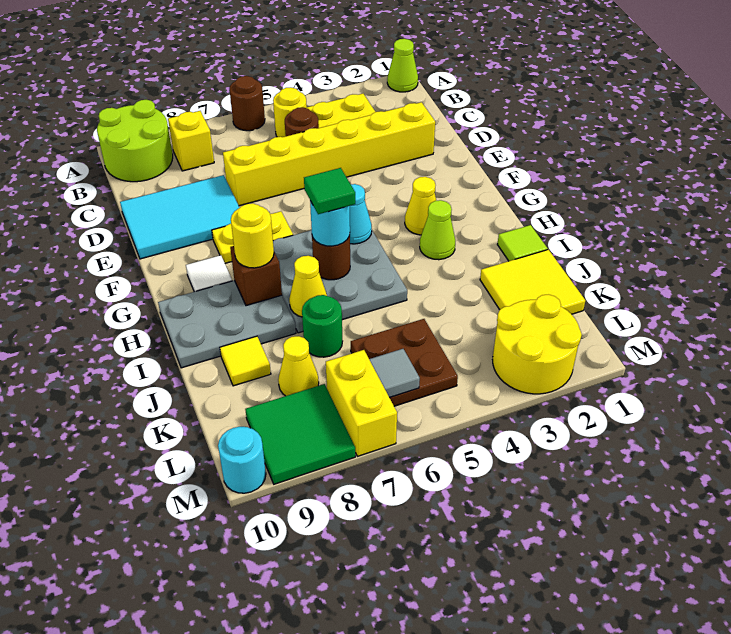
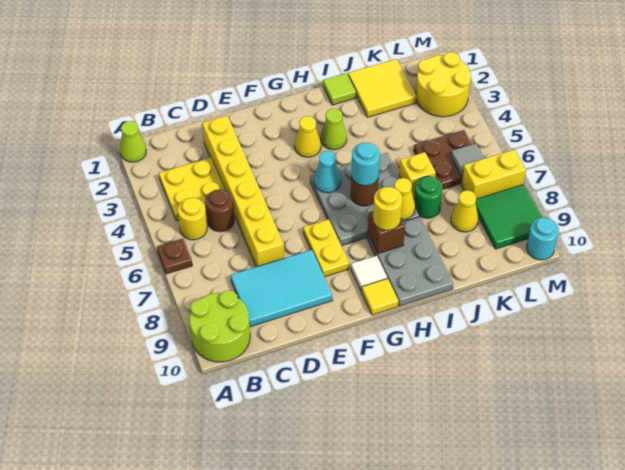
brown round brick A6 level 1 -> brown plate A6 level 1
yellow brick B8 level 1 -> yellow brick J6 level 1
cyan tile D8:E10 level 1 -> cyan tile C8:E9 level 1
green tile H6 level 4 -> none
yellow tile J9 level 1 -> yellow tile G10 level 1

